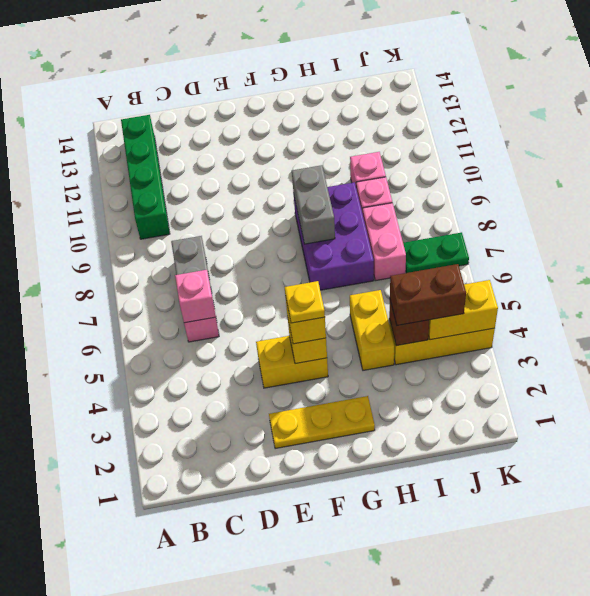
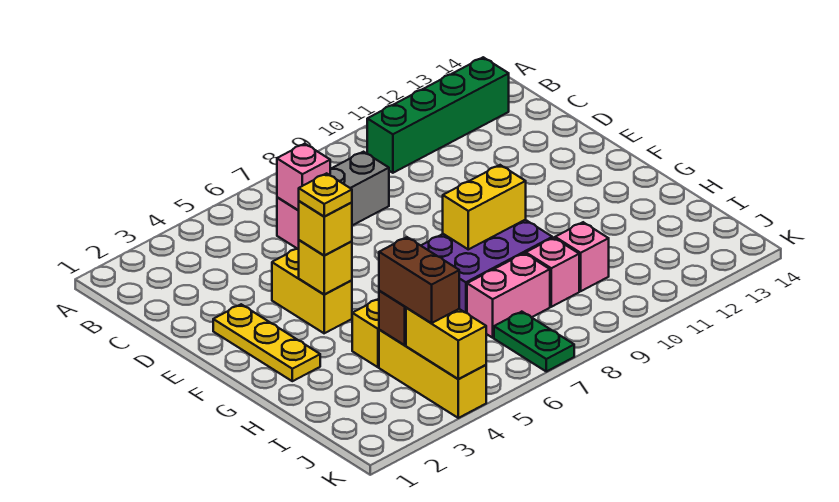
grey brick G8:G9 level 2 -> yellow brick G8:G9 level 2

